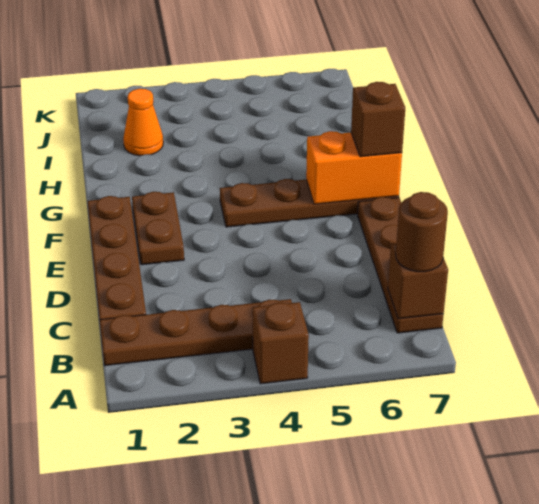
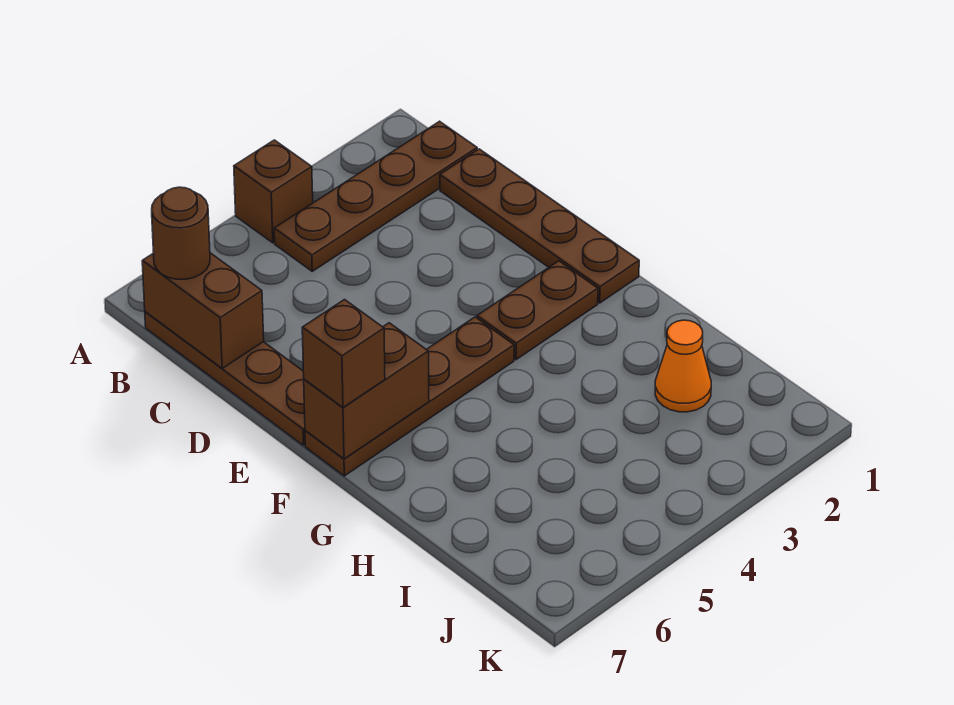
brown brick B7 level 2 -> brown brick B7:C7 level 2
brown plate E2:F2 level 1 -> brown plate F2:F3 level 1
orange brick F6:F7 level 2 -> brown brick F6:F7 level 2

